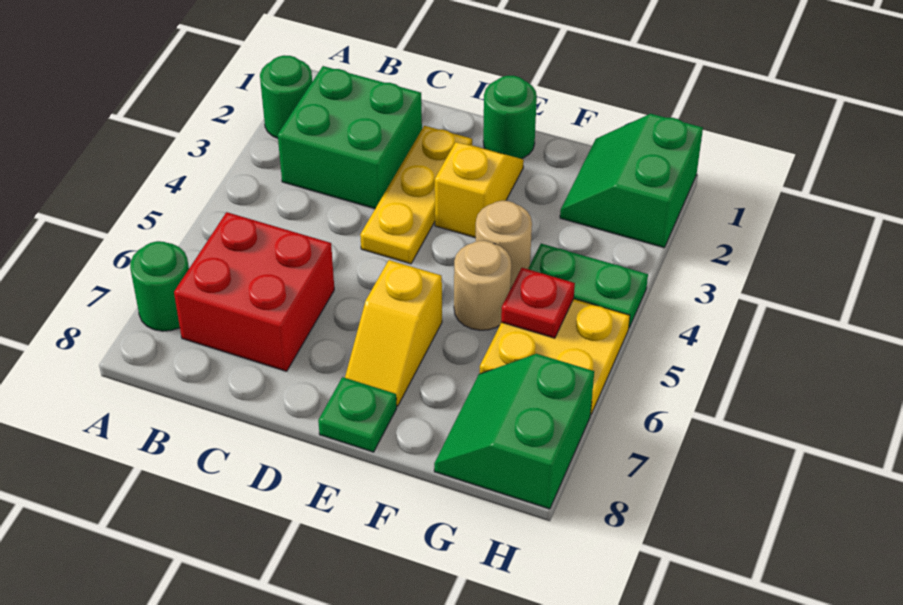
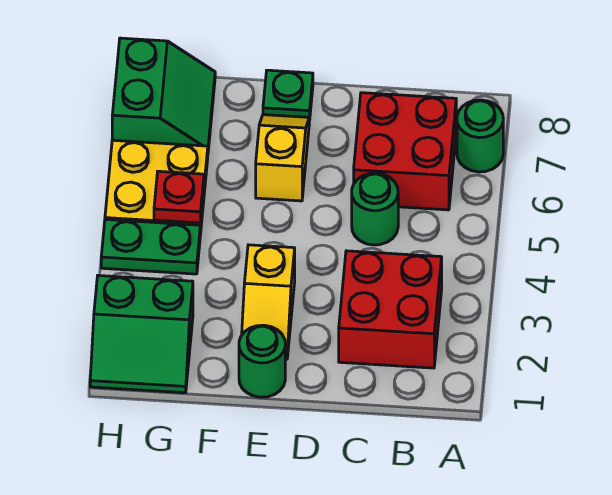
green round brick A2 level 1 -> green round brick C5 level 1
green brick B2:C3 level 1 -> red brick B2:C3 level 1
yellow plate D2:D4 level 1 -> none
tan round brick F4 level 1 -> none
tan round brick F5 level 1 -> none
green slope G1:H2 level 1 top H -> green slope G1:H2 level 1 top 2

